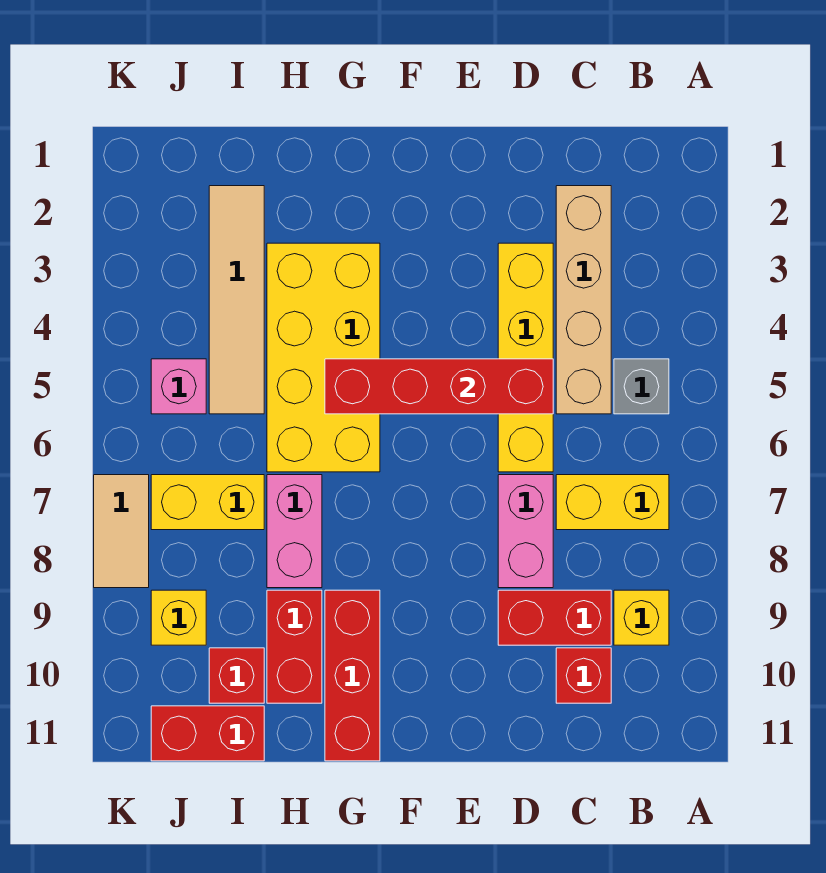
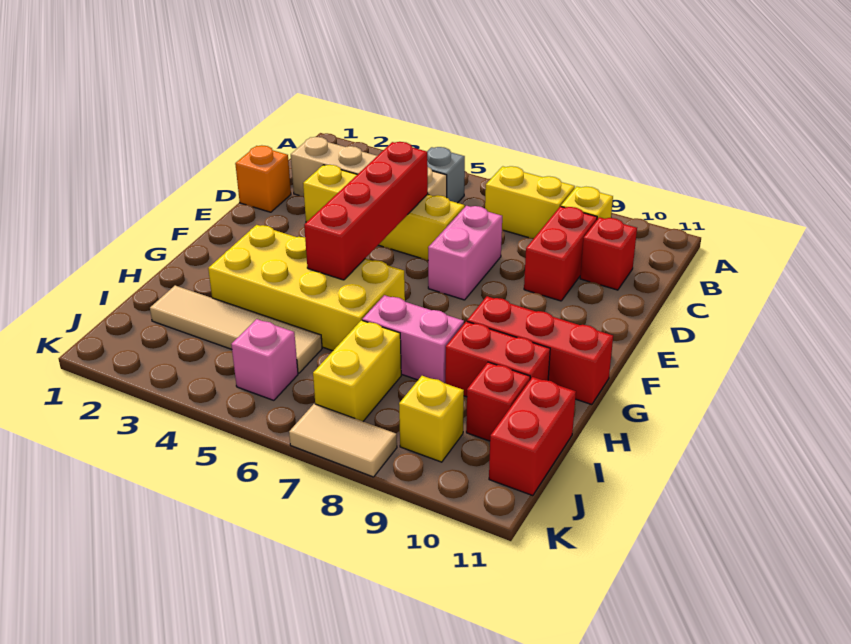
yellow brick B7:C7 level 1 -> yellow brick B7:B8 level 1
none -> orange brick D1 level 1
pink brick D7:D8 level 1 -> pink brick D7:E7 level 1

